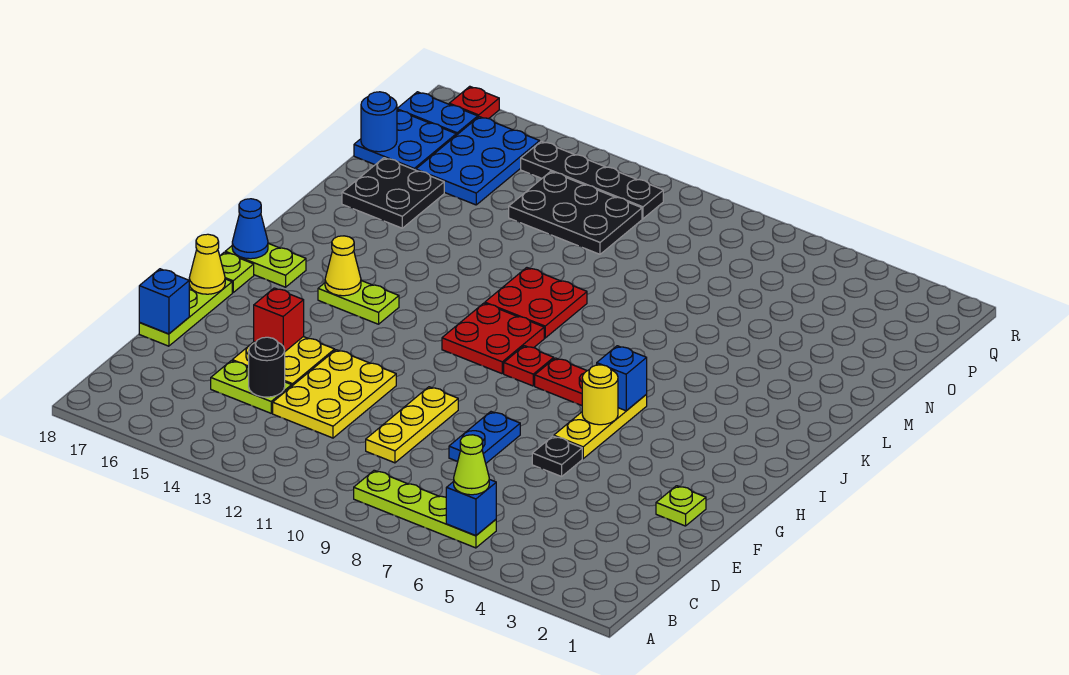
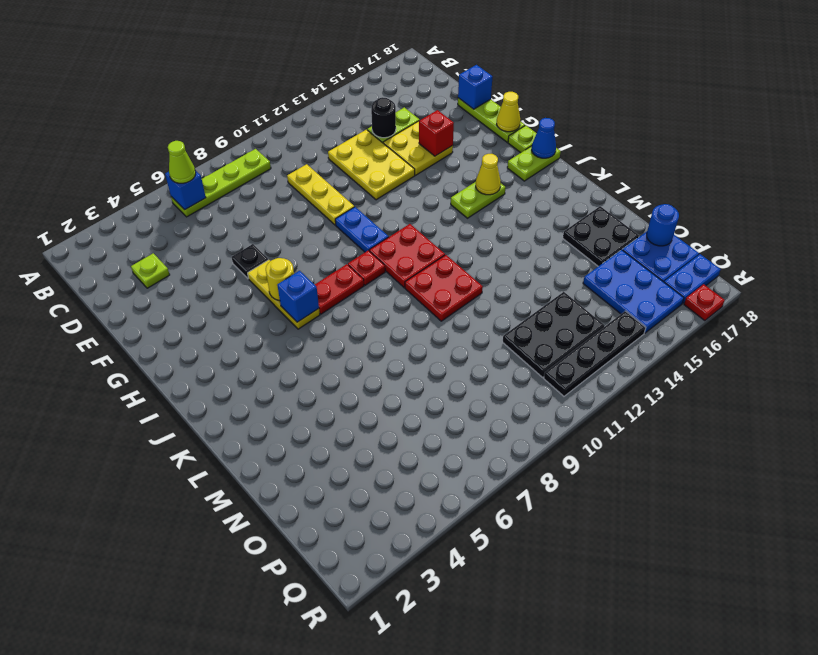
blue plate E8:F8 level 1 -> blue plate G10:H10 level 1
lime plate F2 level 1 -> lime plate D3 level 1

